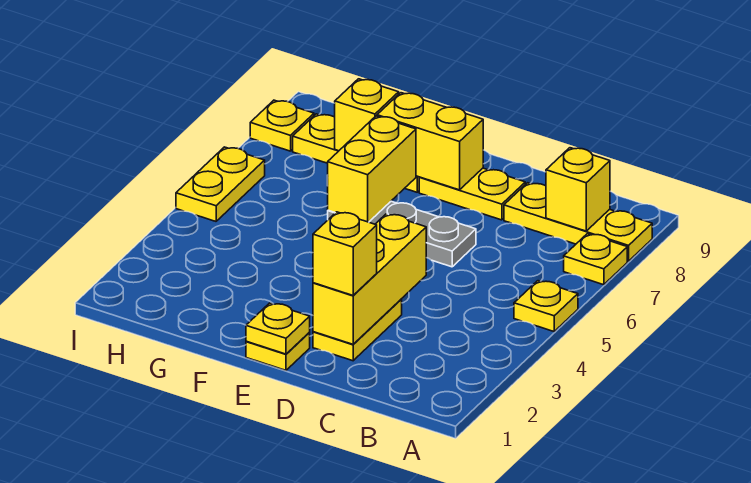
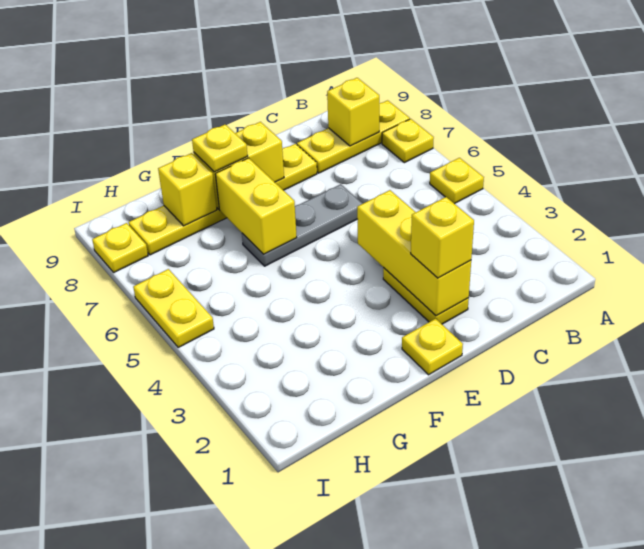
yellow plate E1 level 2 -> yellow plate F8 level 3

